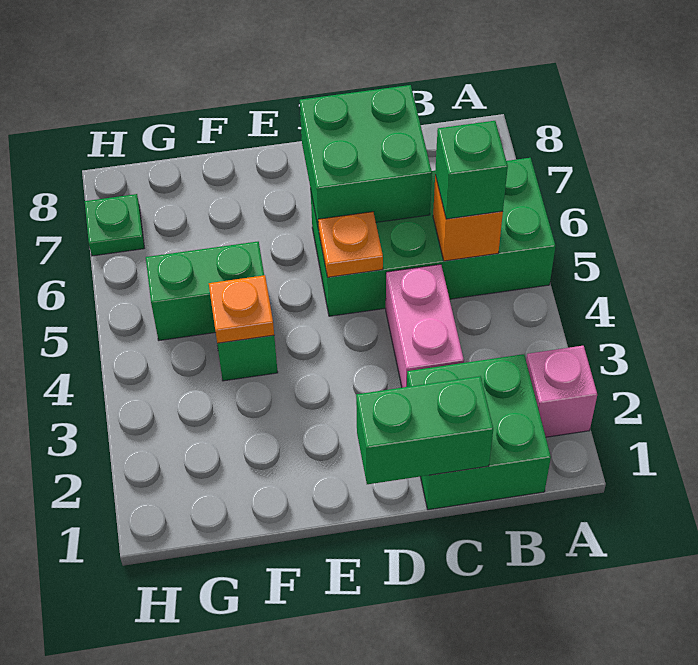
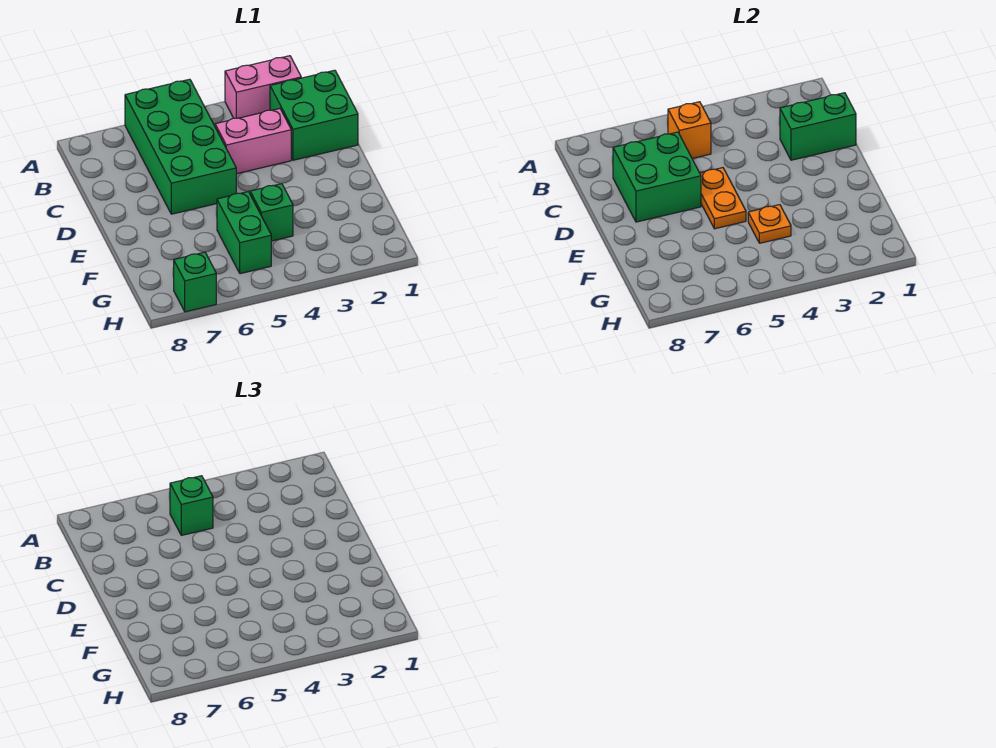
pink brick A2 level 1 -> pink brick A2:A3 level 1
green brick C1:D1 level 2 -> green brick C1:C2 level 2
orange plate D5 level 2 -> orange plate D5:E5 level 2
green plate H7 level 1 -> green brick H7 level 1

